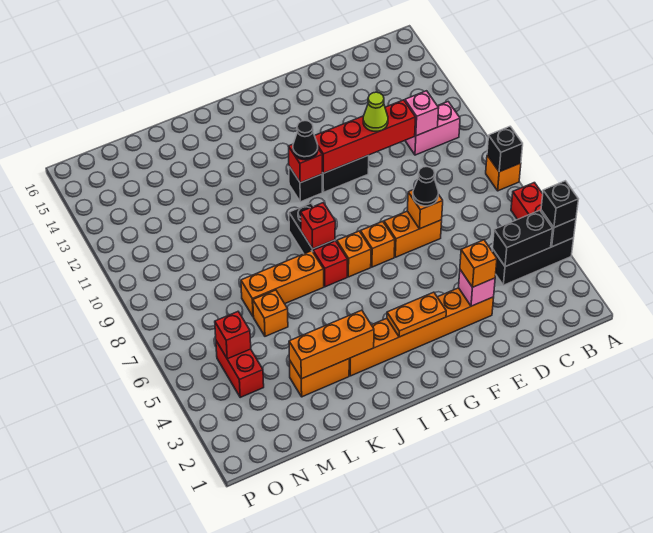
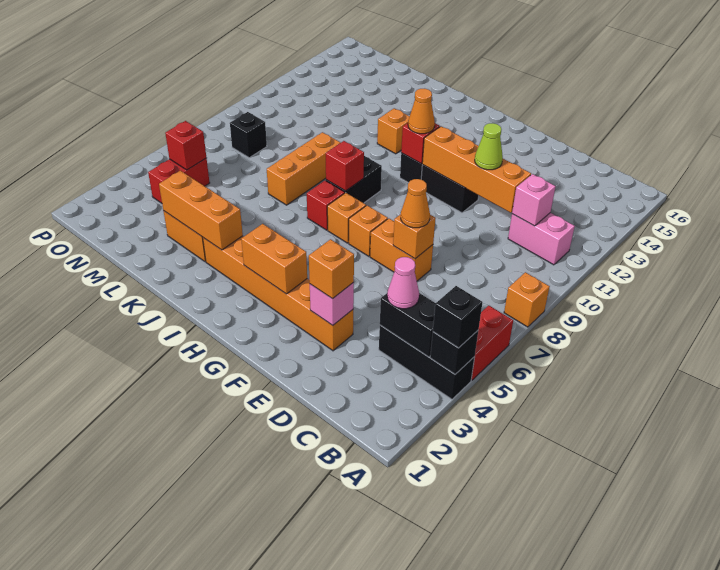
black brick A8 level 2 -> black brick N8 level 1
none -> pink cone C4 level 3
red brick D11:G11 level 2 -> orange brick D11:G11 level 2
black cone E7 level 3 -> orange cone E7 level 3
orange plate G3:H3 level 2 -> orange brick G3:H3 level 2
black cone H11 level 3 -> orange cone H11 level 3
orange brick J7:L7 level 1 -> orange brick K7:K9 level 1
orange brick L6 level 1 -> orange brick J12 level 1

